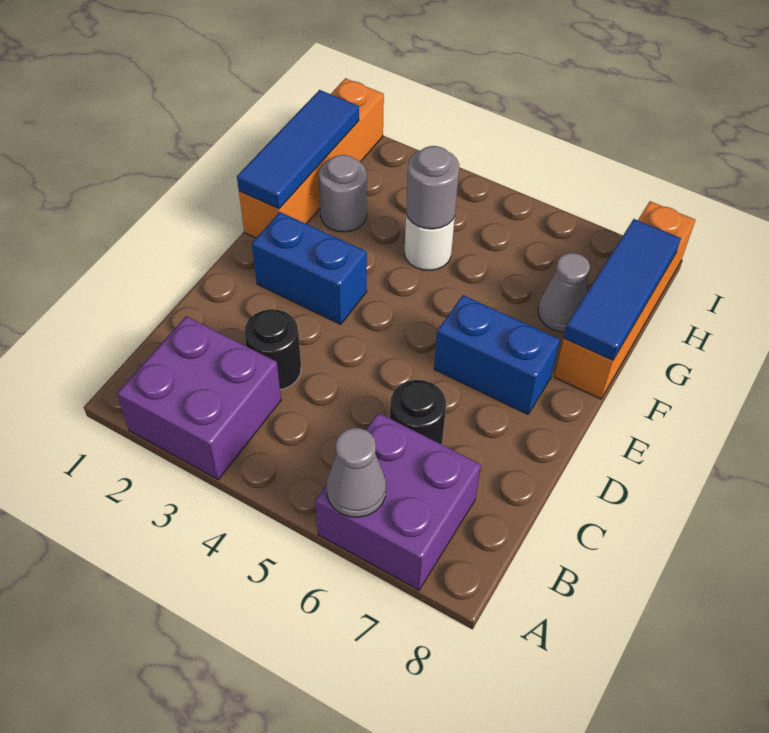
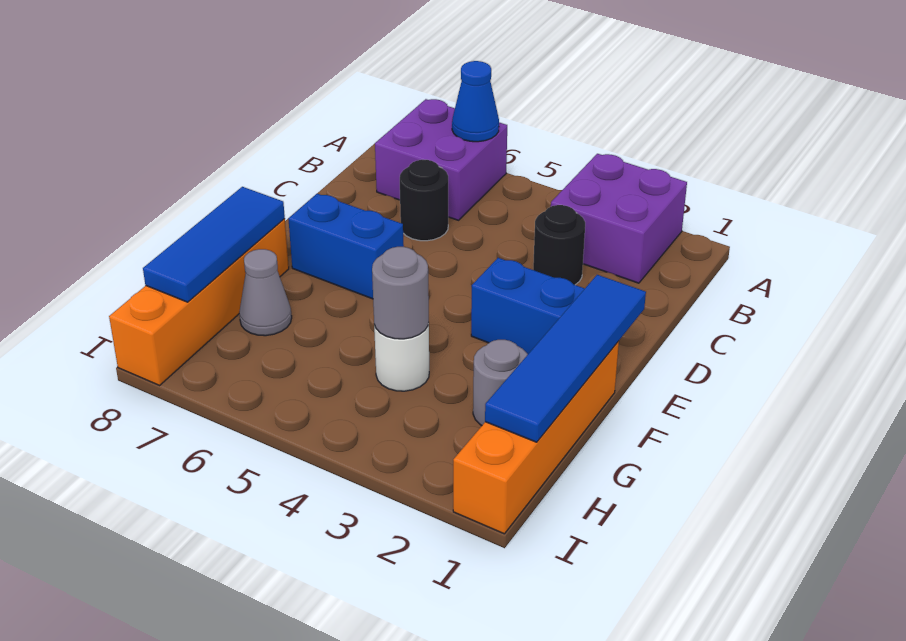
grey cone A6 level 2 -> blue cone A6 level 2
blue tile F1:H1 level 2 -> blue tile E1:H1 level 2

